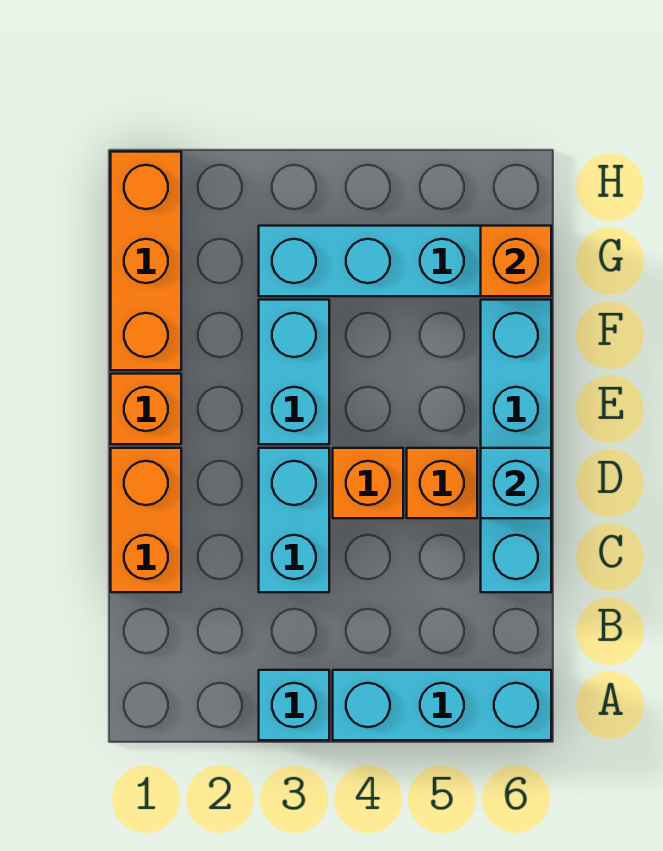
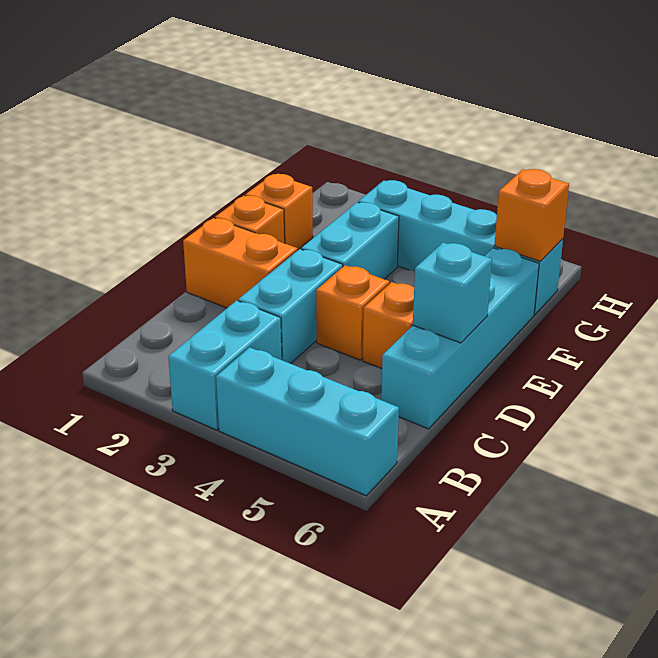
cyan brick A3 level 1 -> cyan brick A3:B3 level 1
orange brick C1:D1 level 1 -> orange brick D1:D2 level 1
orange brick F1:H1 level 1 -> orange brick F1 level 1

